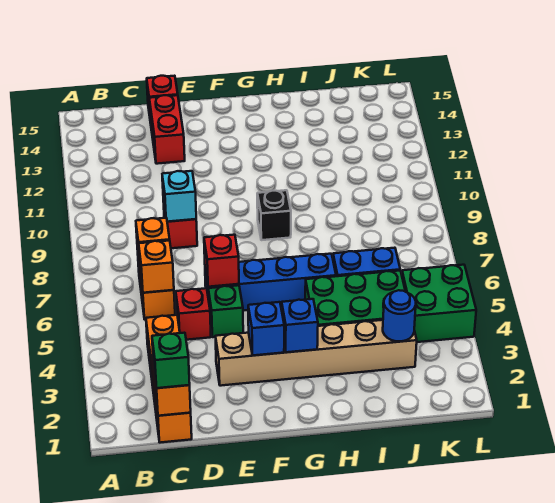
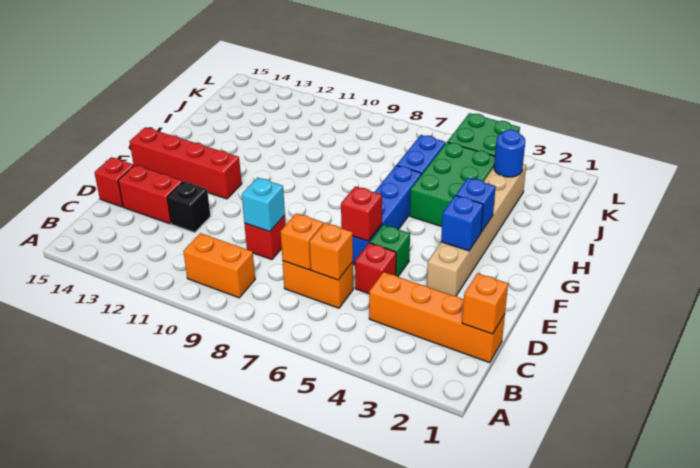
none -> orange brick B9:B10 level 1
green brick C1 level 3 -> none
none -> red brick F12:F15 level 1
black brick G9 level 1 -> black brick D12 level 1

